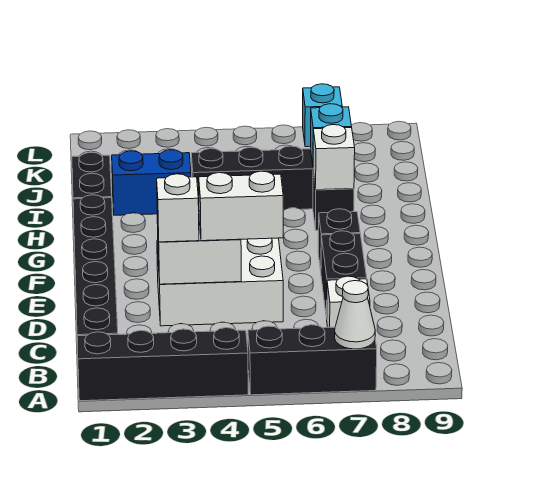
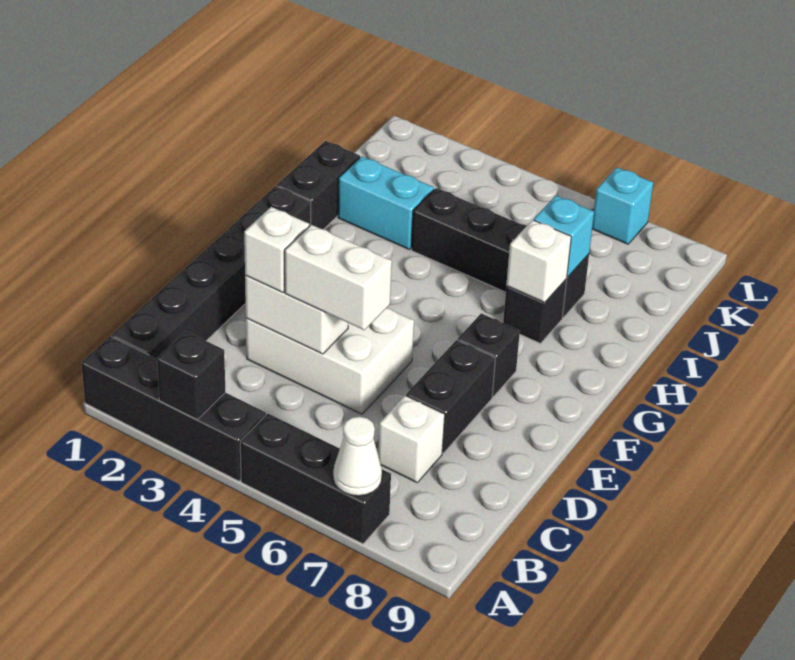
none -> black brick A3 level 2
blue brick I2:I3 level 1 -> cyan brick I2:I3 level 1

